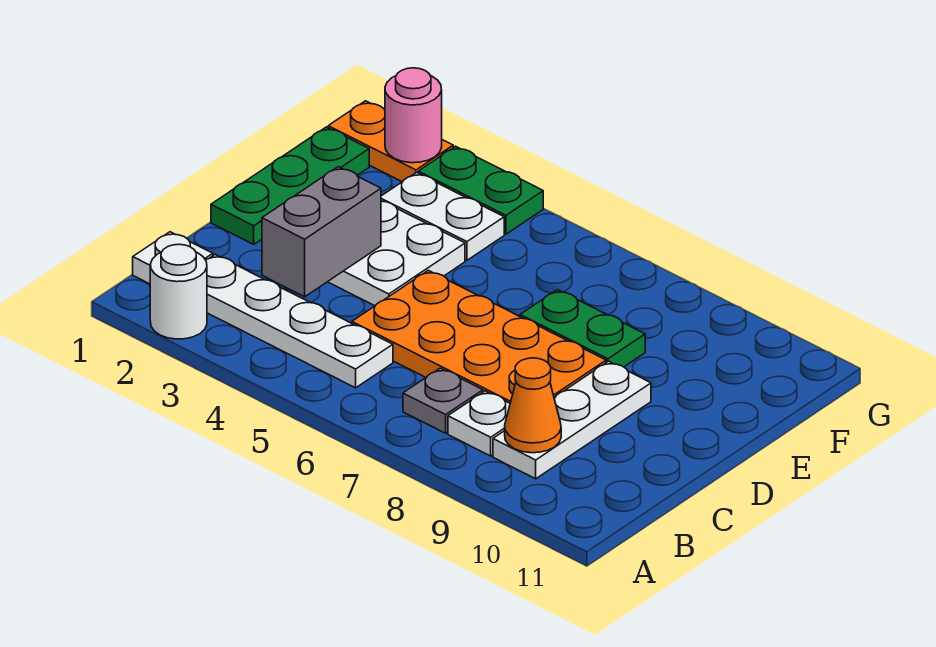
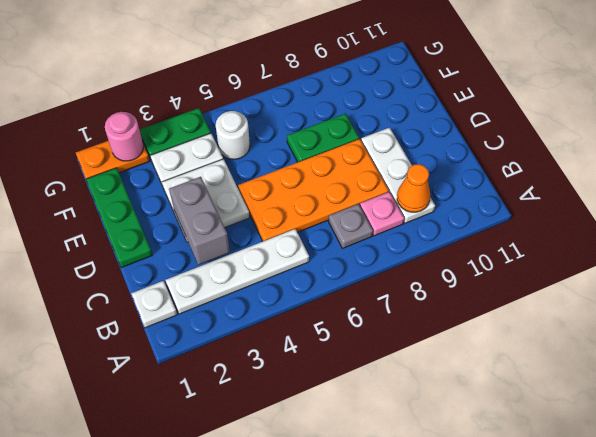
white round brick A2 level 1 -> white round brick F5 level 1
white plate B8 level 1 -> pink plate B8 level 1

